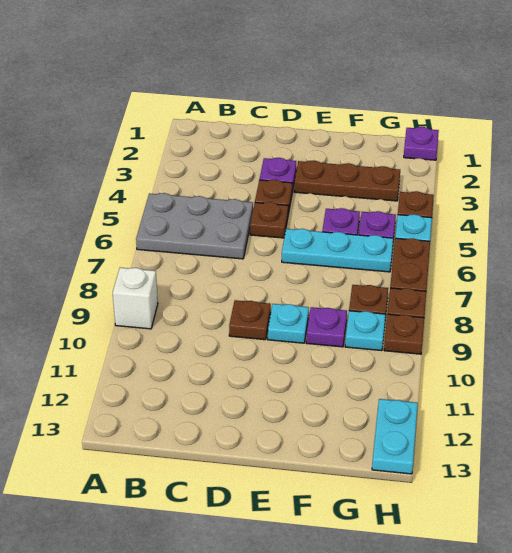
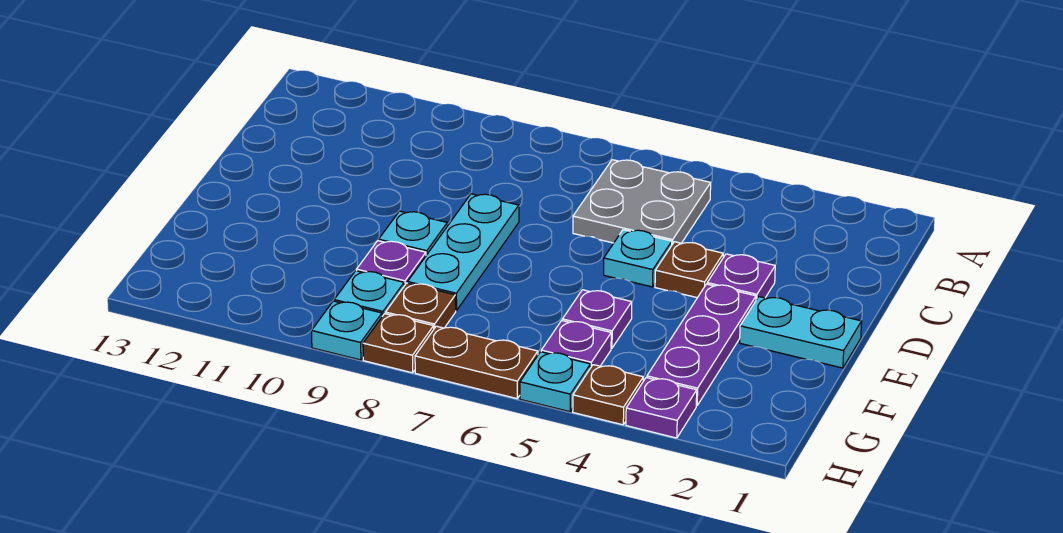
grey plate A5:C6 level 1 -> grey plate B5:C6 level 1
white brick A9 level 1 -> none
brown plate D5 level 1 -> cyan plate D5 level 1
brown plate D9 level 1 -> none
brown plate E3:G3 level 1 -> purple plate E3:G3 level 1
cyan plate E6:G6 level 1 -> cyan plate D8:F8 level 1
purple plate H1 level 1 -> purple plate H3 level 1
brown plate H9 level 1 -> cyan plate H9 level 1
cyan plate H12:H13 level 1 -> cyan plate E1:E2 level 1

